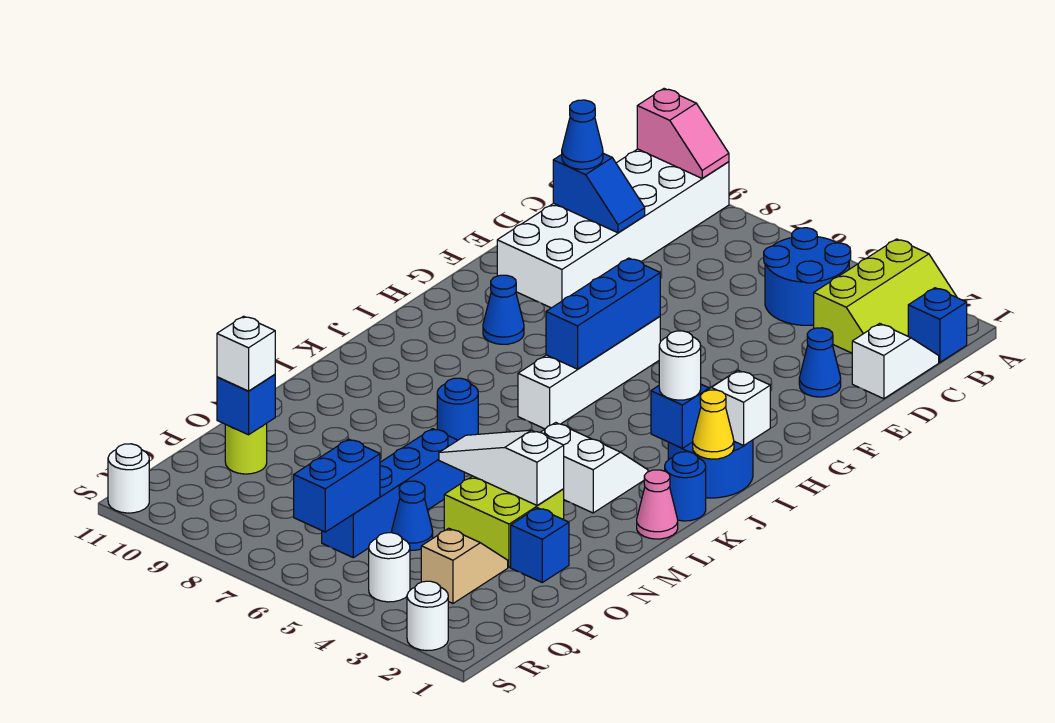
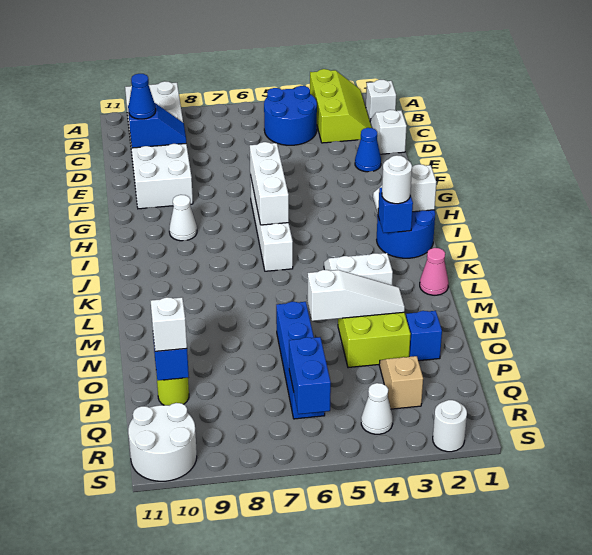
pink slope A9:A10 level 2 top 10 -> none
blue brick B1 level 1 -> white brick B1 level 1
blue brick G6:I6 level 2 -> white brick G6:I6 level 2
blue cone H9 level 1 -> white cone H9 level 1
yellow cone J1 level 2 -> none
blue round brick K1 level 1 -> none
blue round brick L7 level 1 -> none
white slope N3:N5 level 2 top 3 -> white slope N3:N5 level 2 top 5
blue cone P5 level 1 -> none
white round brick R4 level 1 -> white cone R4 level 1
white round brick S11 level 1 -> white round brick R10:S11 level 1

